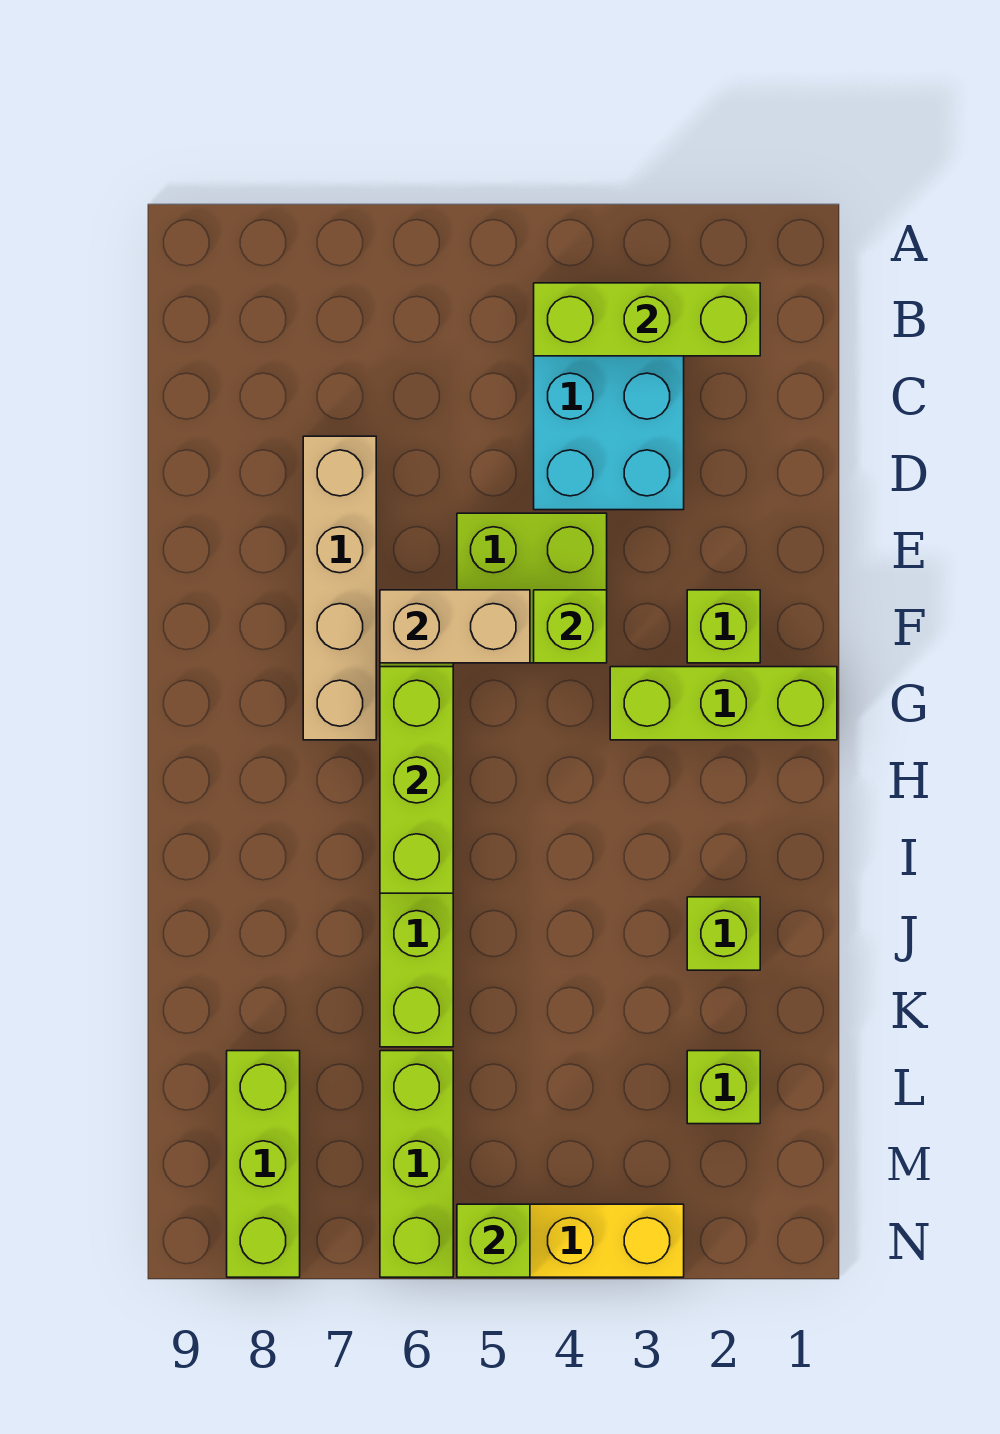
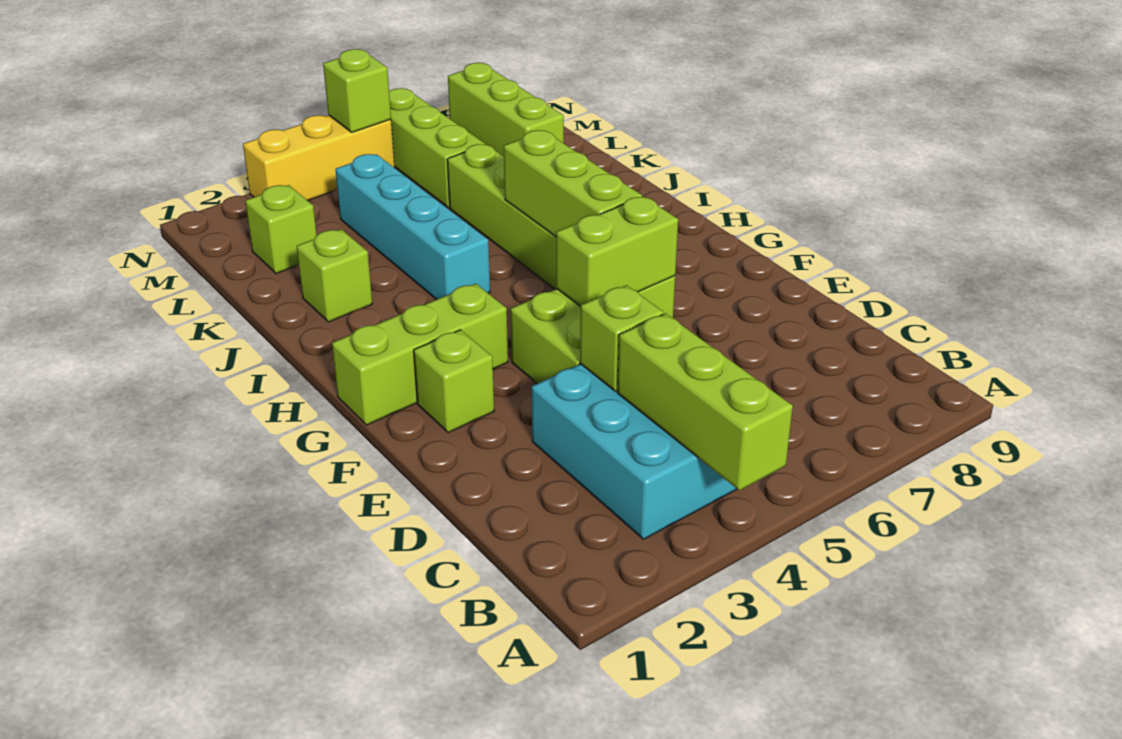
lime brick B2:B4 level 2 -> lime brick A4:C4 level 2
tan brick D7:G7 level 1 -> none
lime brick F4 level 2 -> lime brick D4 level 2
tan brick F5:F6 level 2 -> lime brick F5:F6 level 2
none -> cyan brick I4:L4 level 1

